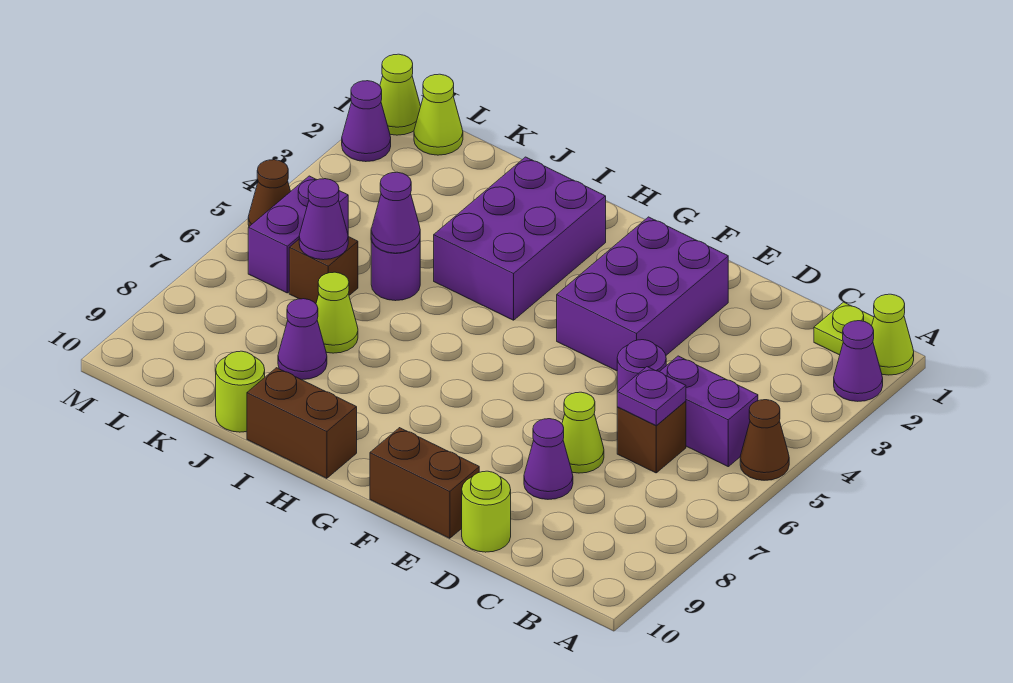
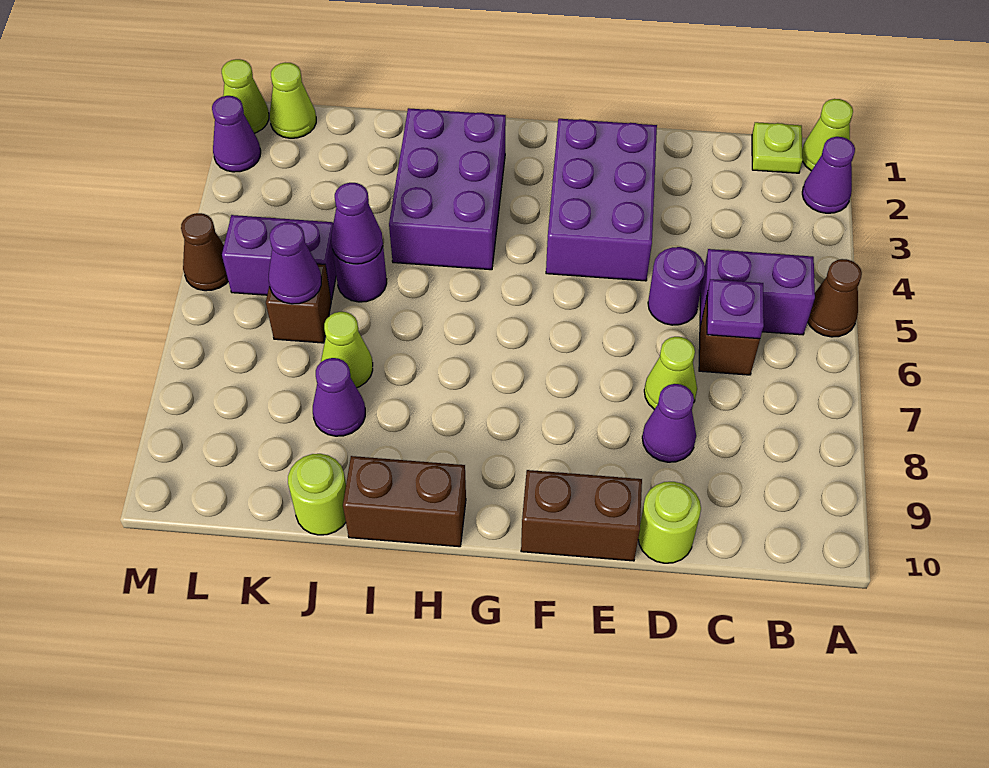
purple brick L5:L6 level 1 -> purple brick K5:L5 level 1

